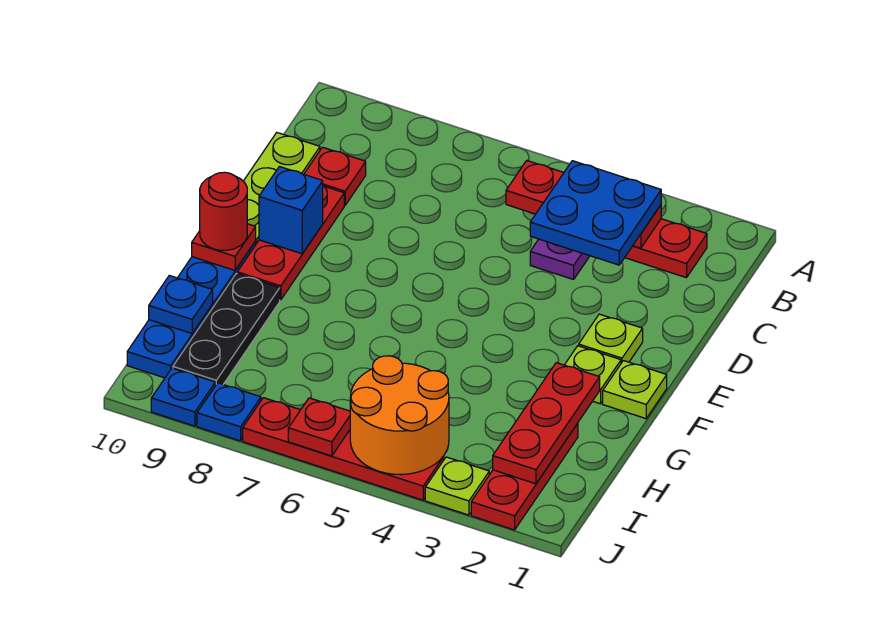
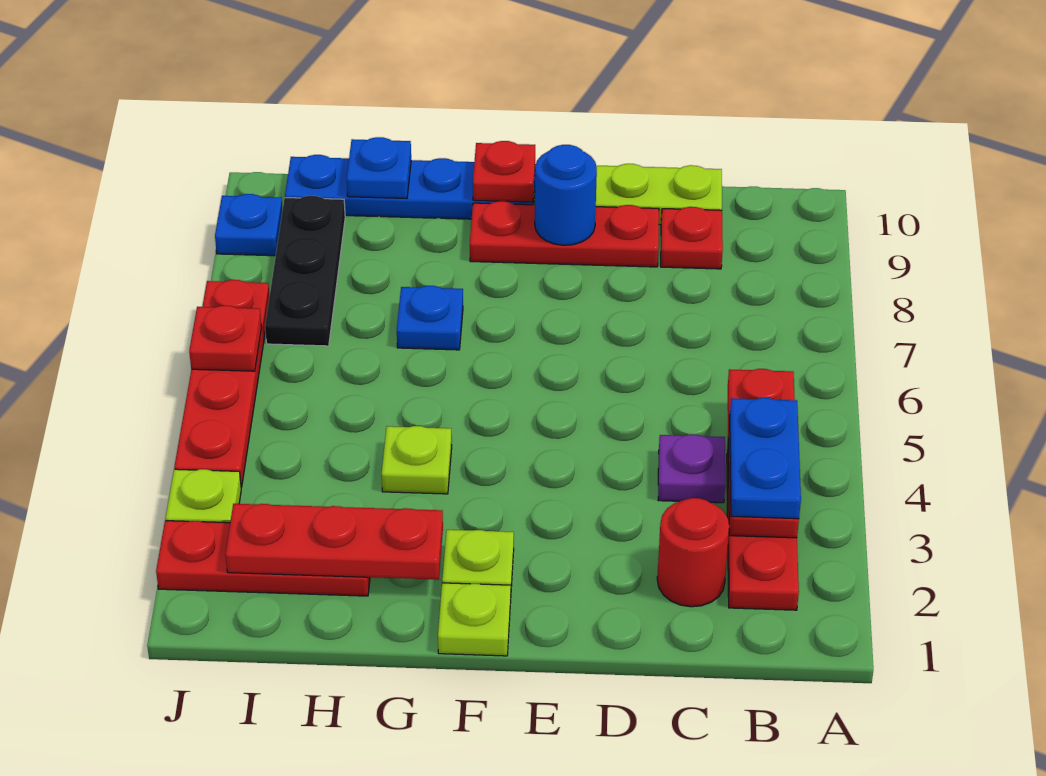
blue plate B3:C4 level 3 -> blue plate B3:B4 level 3
lime plate E2 level 1 -> lime plate G4 level 1
blue brick E9 level 2 -> blue round brick E9 level 2
red round brick F10 level 3 -> red round brick C2 level 1
black plate G9:I9 level 1 -> black plate I7:I9 level 1
orange round brick I4:J5 level 2 -> none
blue plate J8 level 1 -> blue plate G7 level 1

